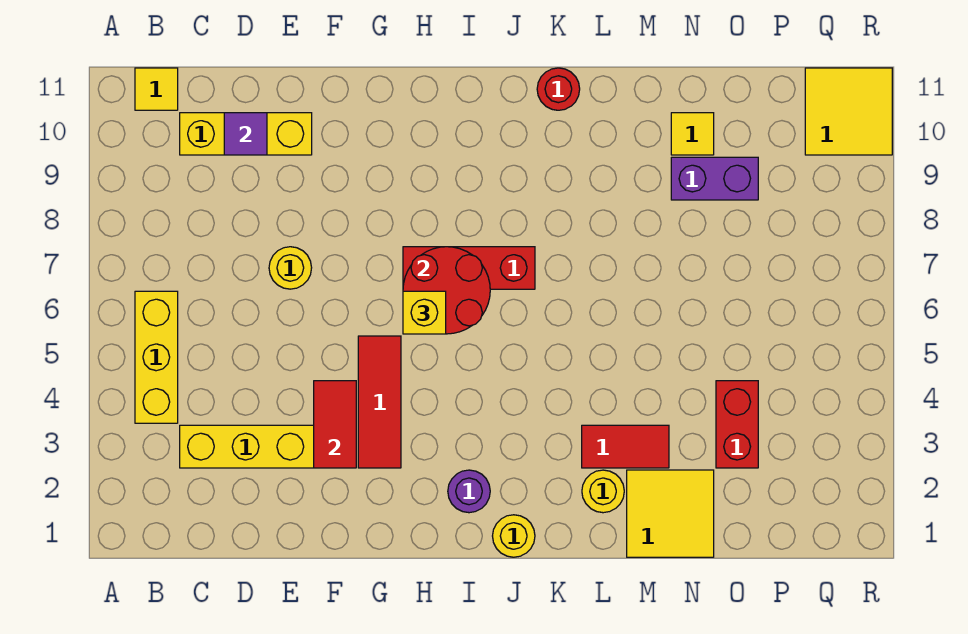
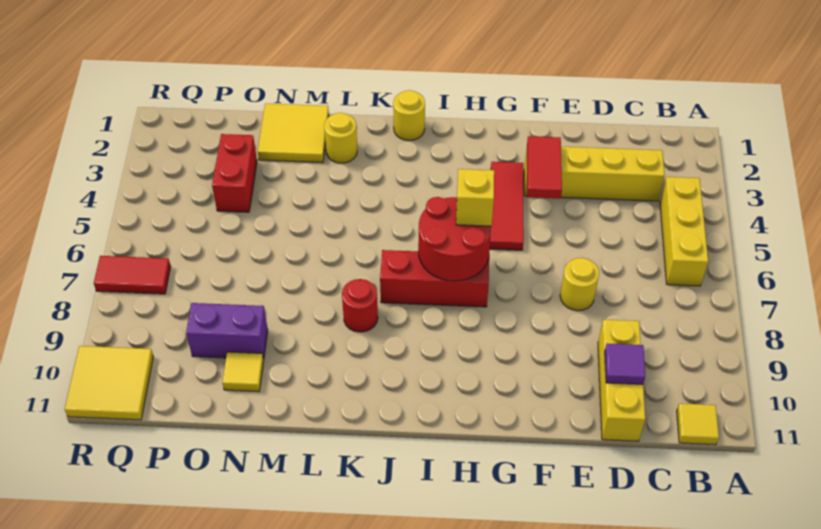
yellow brick C10:E10 level 1 -> yellow brick D9:D11 level 1
purple round brick I2 level 1 -> none
red round brick K11 level 1 -> red round brick K8 level 1
red tile L3:M3 level 1 -> red tile Q7:R7 level 1

